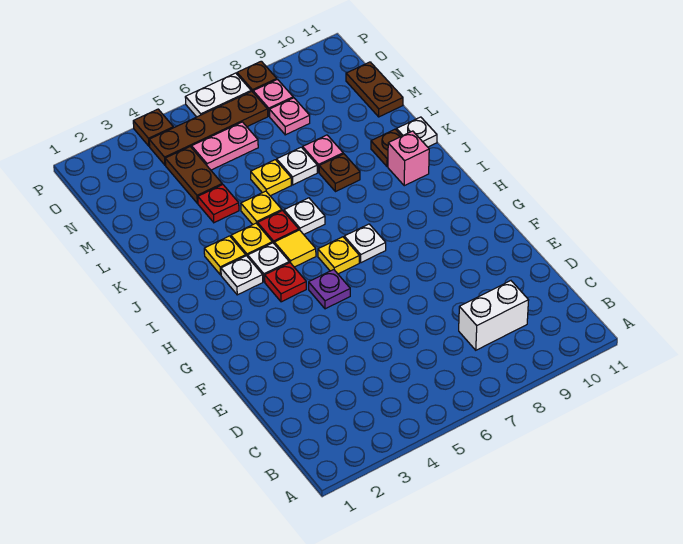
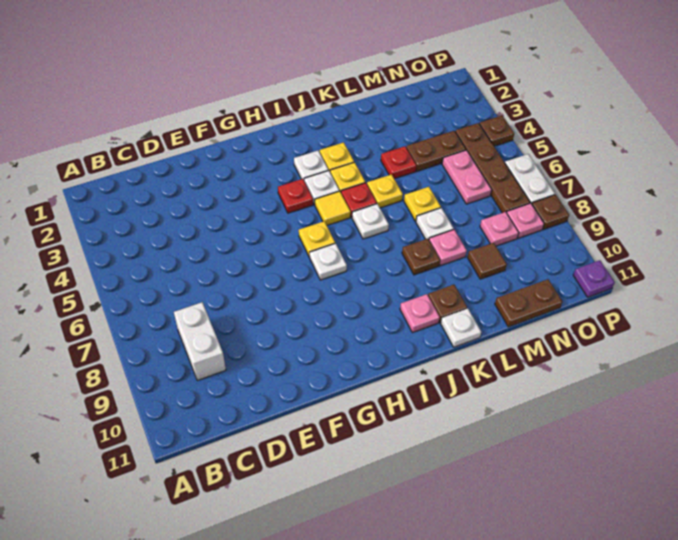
purple plate G5 level 1 -> purple plate P11 level 1
pink brick J10 level 1 -> pink plate J10 level 1
none -> brown tile M9 level 1

